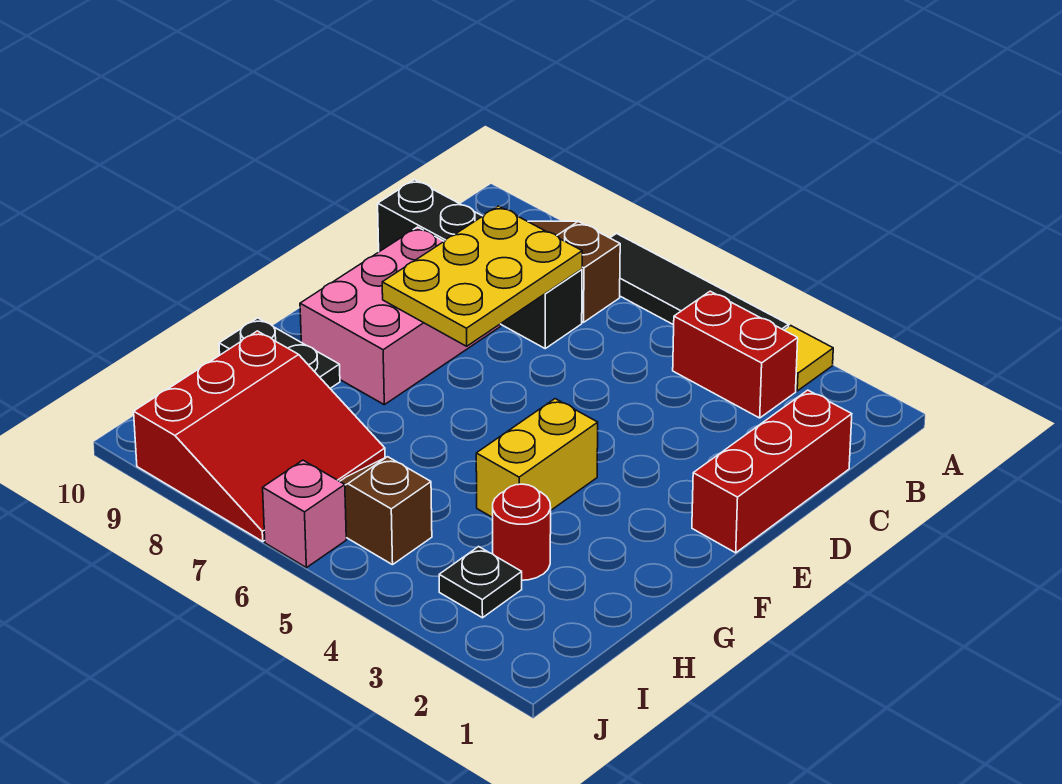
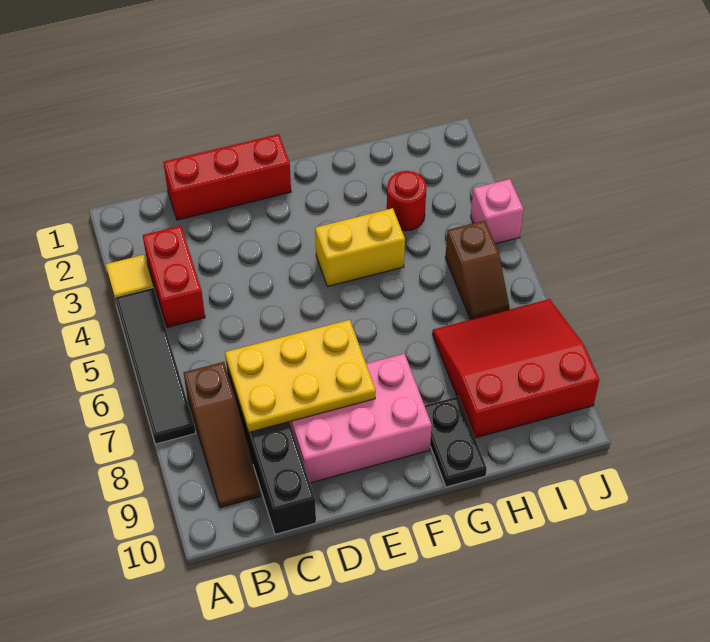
black plate I3 level 1 -> none
pink brick J6 level 1 -> pink brick J4 level 1

